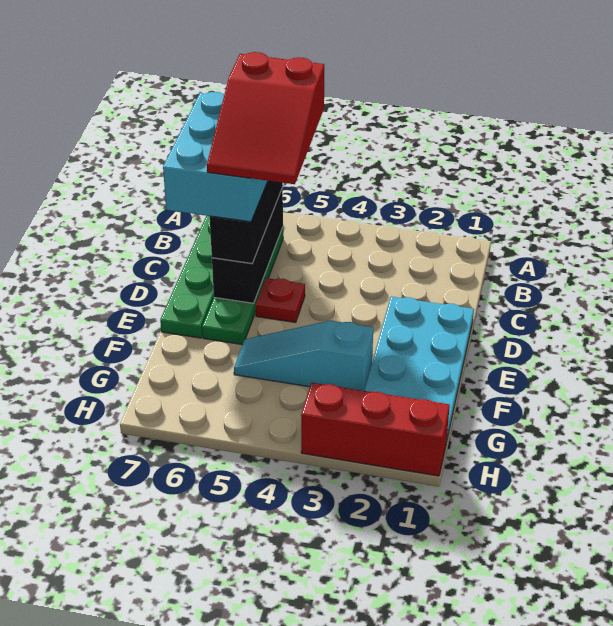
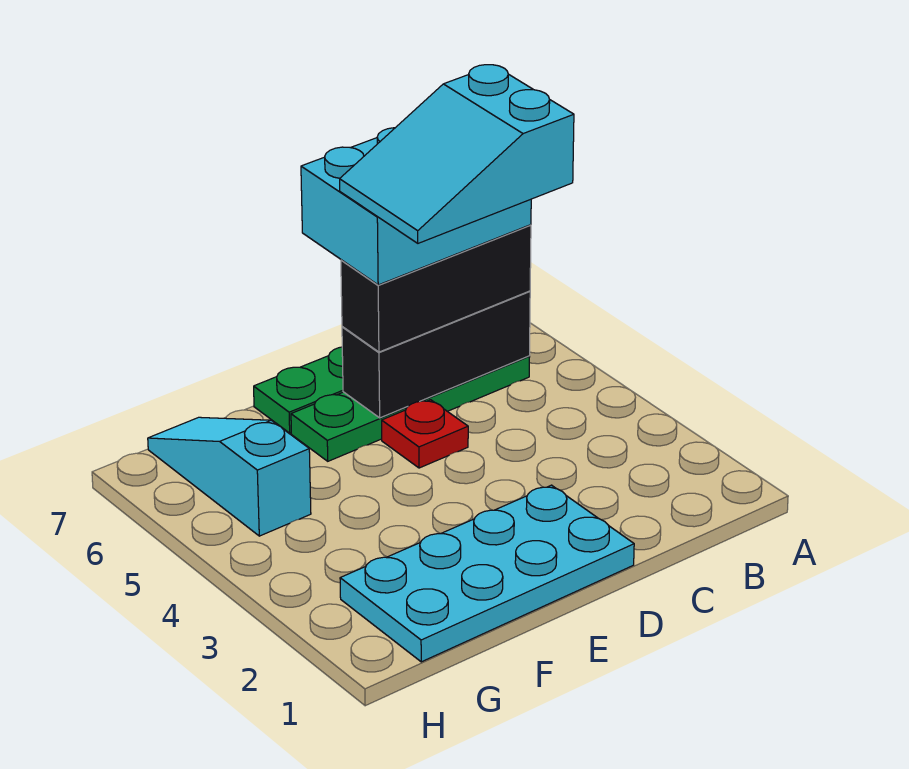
red slope B5:D6 level 5 top B -> cyan slope B5:D6 level 5 top B
cyan slope F3:F5 level 1 top 3 -> cyan slope G5:G7 level 1 top 5
red brick H1:H3 level 1 -> none

